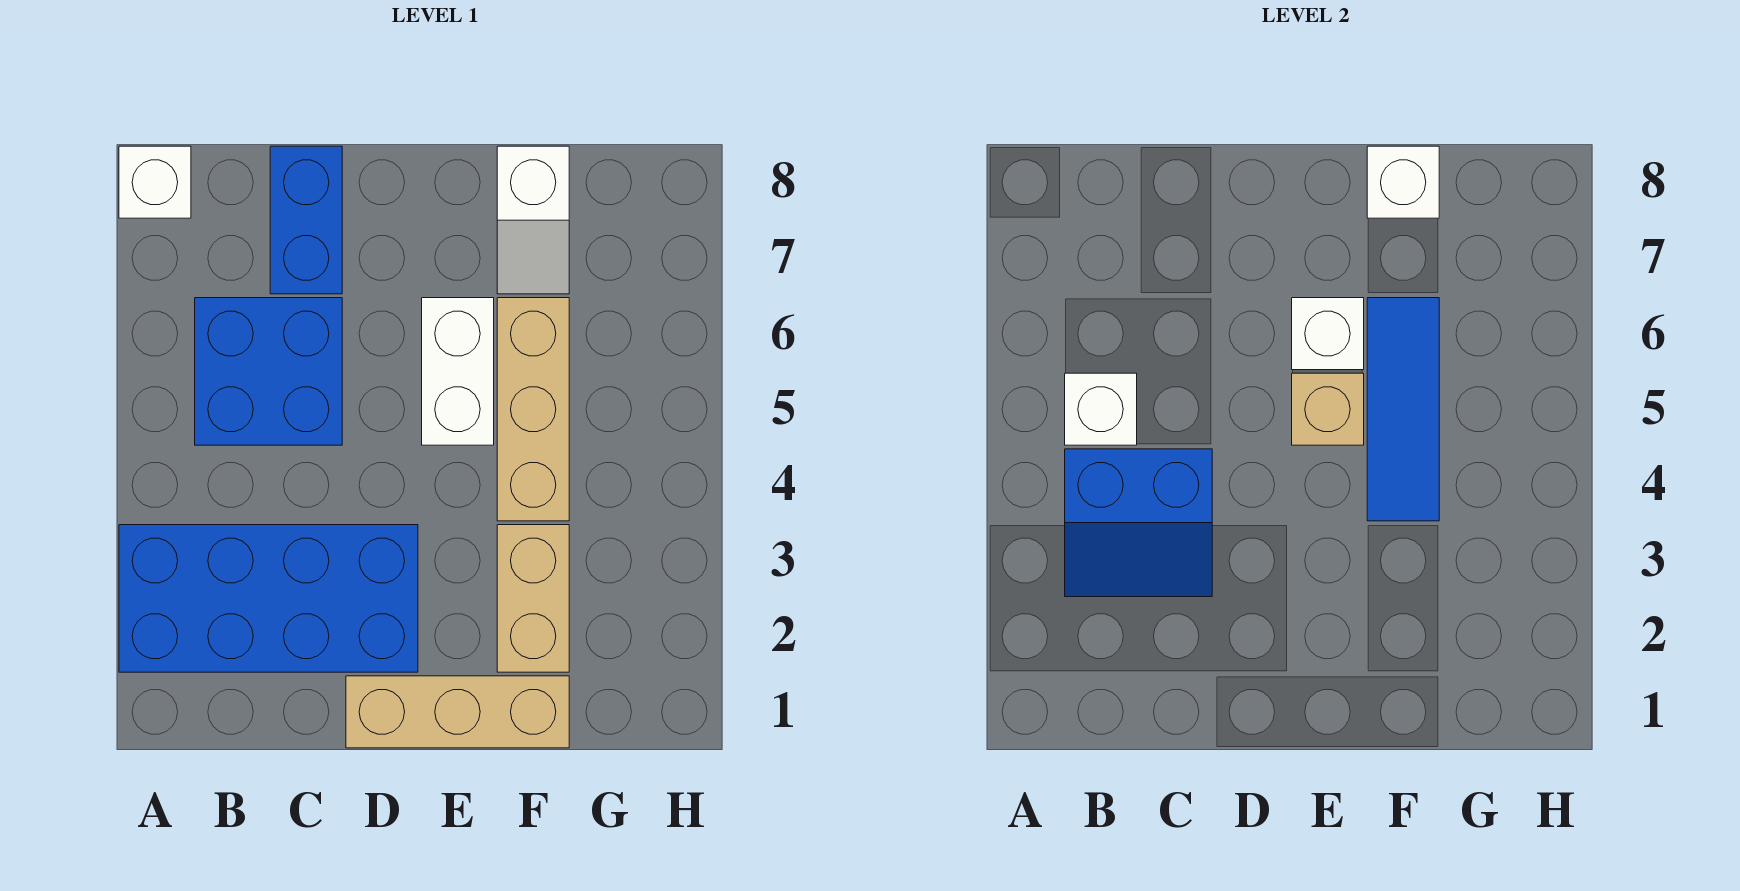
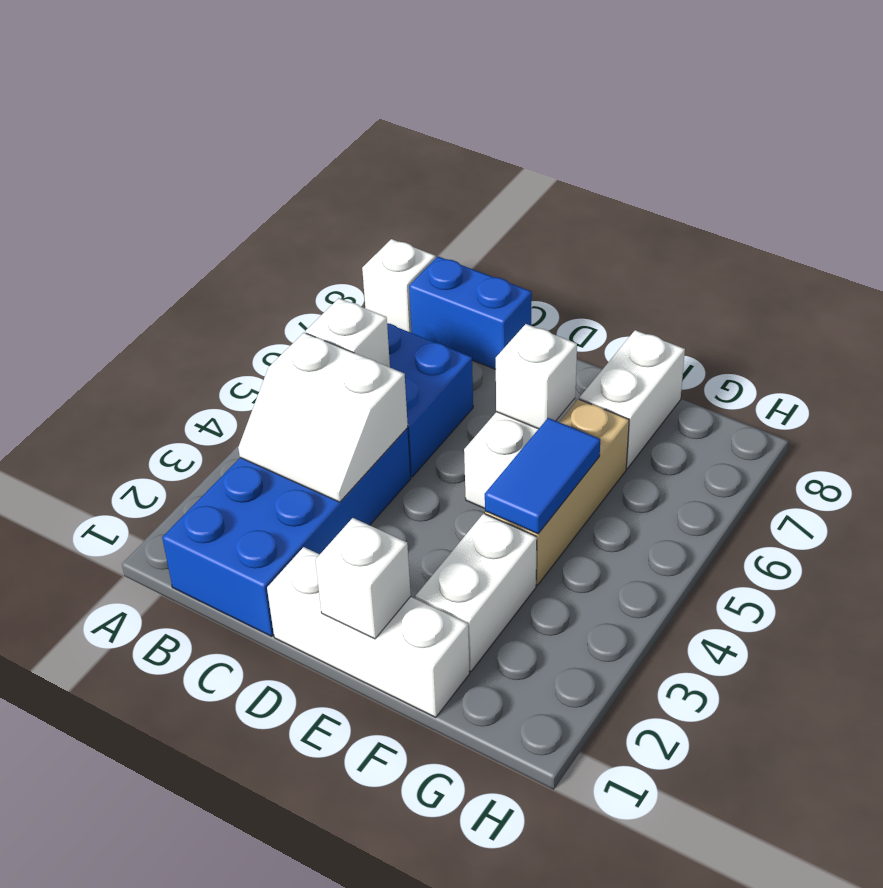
blue brick A2:D3 level 1 -> blue brick B1:C4 level 1
blue slope B3:C4 level 2 top 4 -> white slope B3:C4 level 2 top 4
blue brick C7:C8 level 1 -> blue brick B8:C8 level 1
tan brick D1:F1 level 1 -> white brick D1:F1 level 1
tan brick E5 level 2 -> none
tan brick F2:F3 level 1 -> white brick F2:F3 level 1
blue tile F4:F6 level 2 -> blue tile F4:F5 level 2
white slope F7:F8 level 1 top 8 -> white brick F7:F8 level 1
white brick F8 level 2 -> white brick E1 level 2

